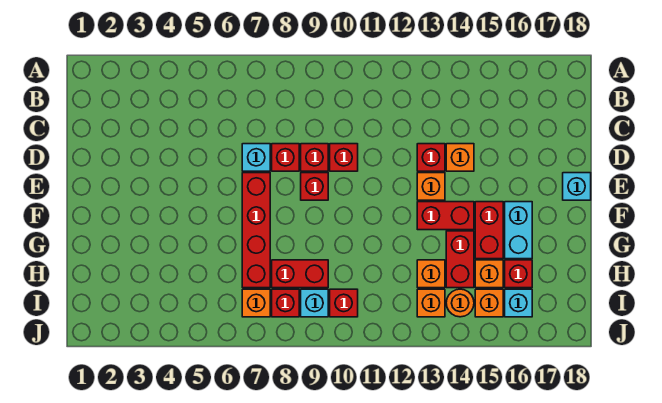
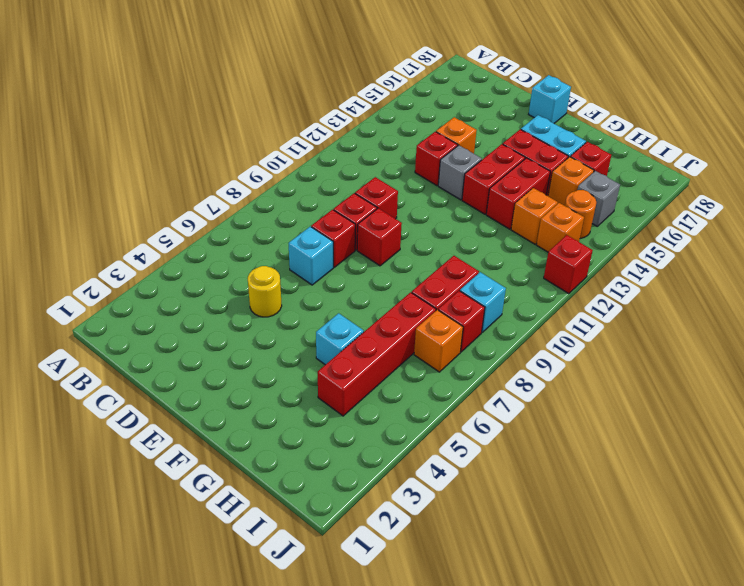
none -> yellow round brick D5 level 1
red brick E7:H7 level 1 -> red brick H4:H7 level 1
orange brick E13 level 1 -> grey brick E13 level 1
red brick G14:H14 level 1 -> red brick G13:G14 level 1
red brick I10 level 1 -> red brick J12 level 1
orange brick I15 level 1 -> grey brick I15 level 1
cyan brick I16 level 1 -> cyan brick G5 level 1

